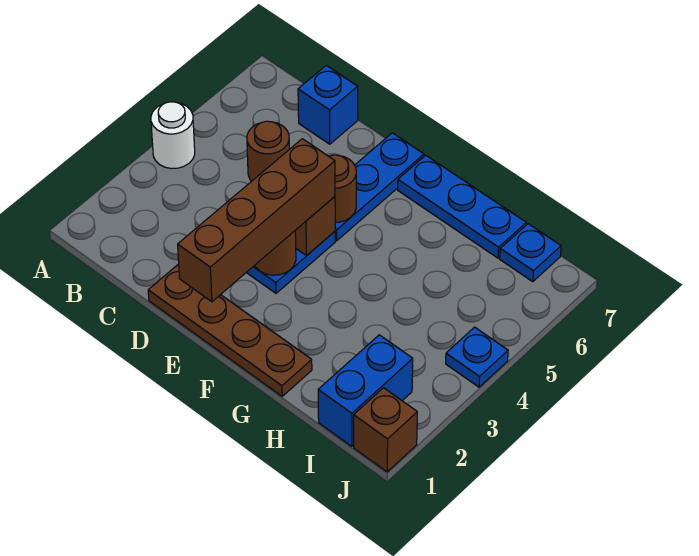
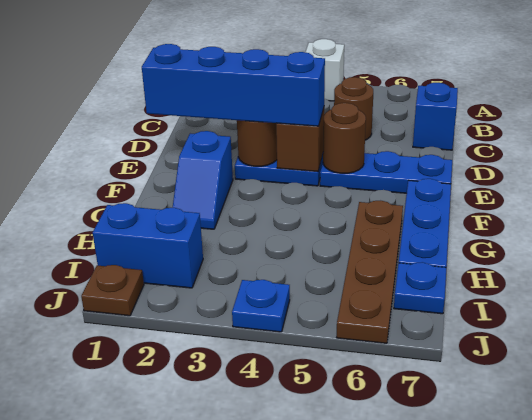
white round brick A4 level 1 -> white brick A4 level 1
brown plate D1:G1 level 1 -> brown plate G6:J6 level 1
brown brick E1:E4 level 3 -> blue brick E1:E4 level 3
none -> blue slope F2:G2 level 1 top F
brown brick J1 level 1 -> brown plate J1 level 1

